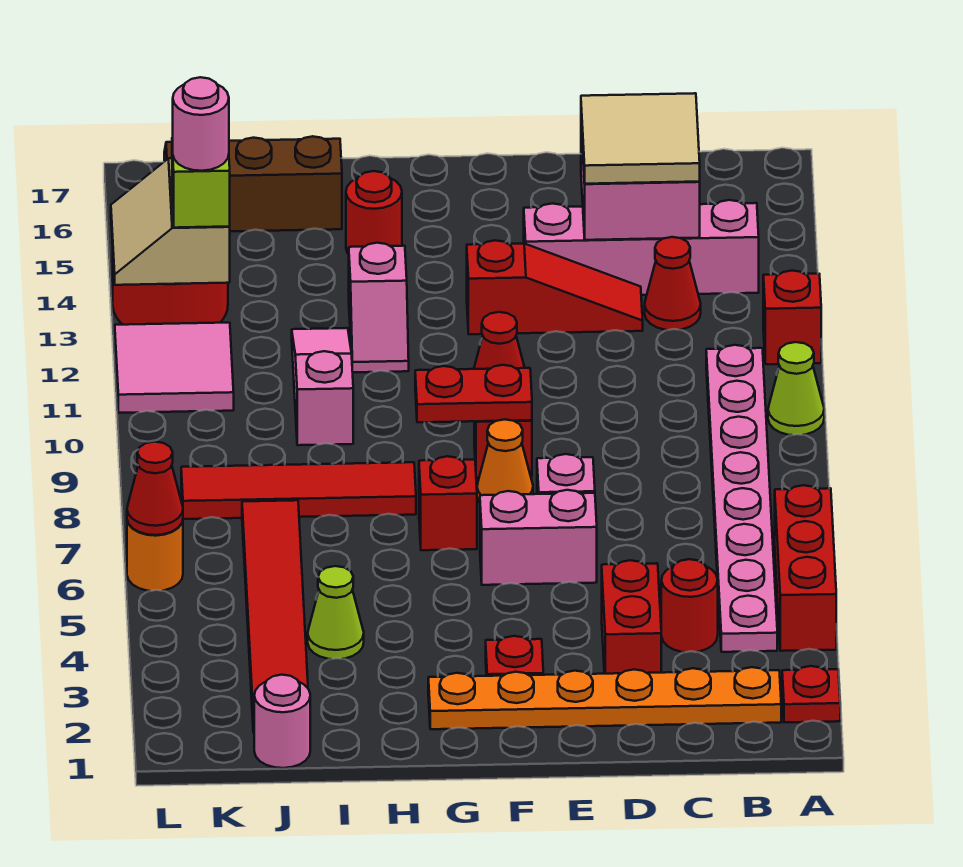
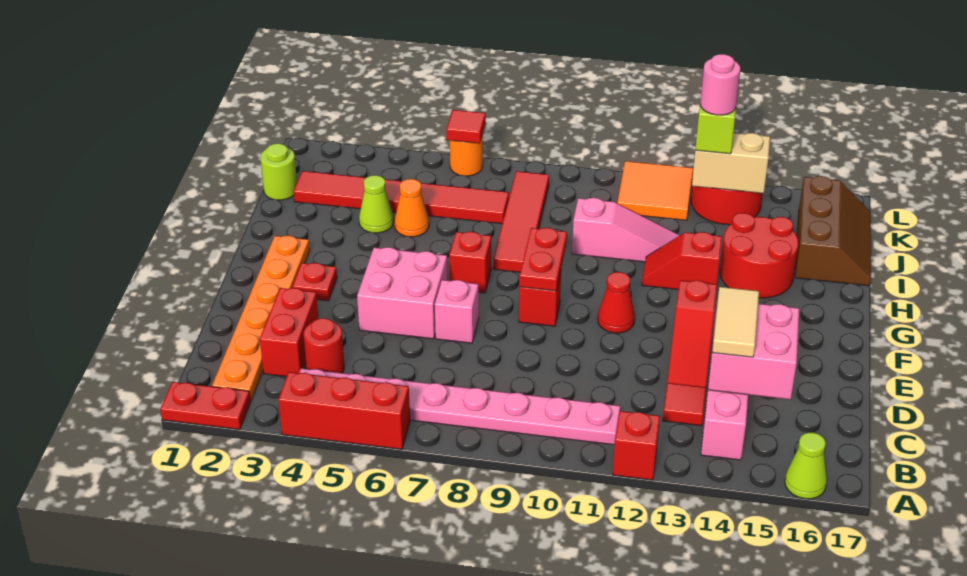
red plate A2 level 1 -> red plate A1:A2 level 1
lime cone A10 level 1 -> lime cone A16 level 1
red cone C13 level 1 -> red tile C13 level 1
tan tile C14:D15 level 3 -> tan tile C14:D14 level 3
red brick D3:D4 level 1 -> red brick C3:D3 level 1
pink brick E6:F6 level 1 -> pink brick E5:F6 level 1
orange cone F8 level 1 -> orange cone I5 level 1
pink slope H12:H13 level 1 top 13 -> red slope H12:H13 level 1 top 13
red round brick H15 level 1 -> red round brick H14:I15 level 1
pink round brick J1 level 1 -> lime round brick J1 level 1
pink tile K11:L12 level 1 -> orange tile K11:L12 level 1
red cone L6 level 2 -> red tile L6 level 2

